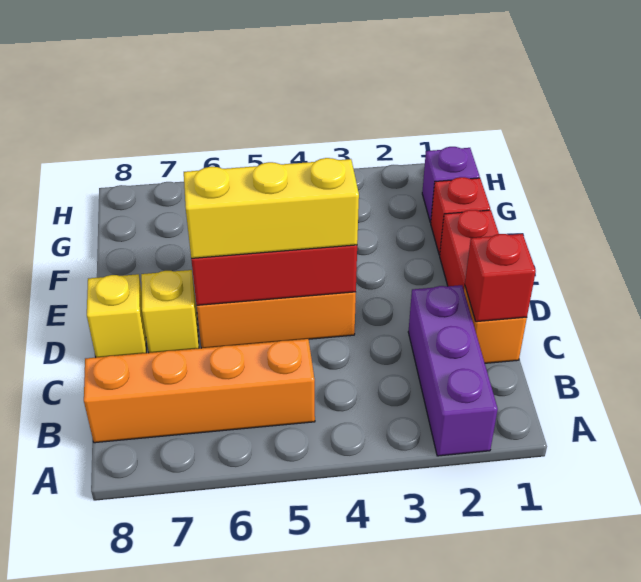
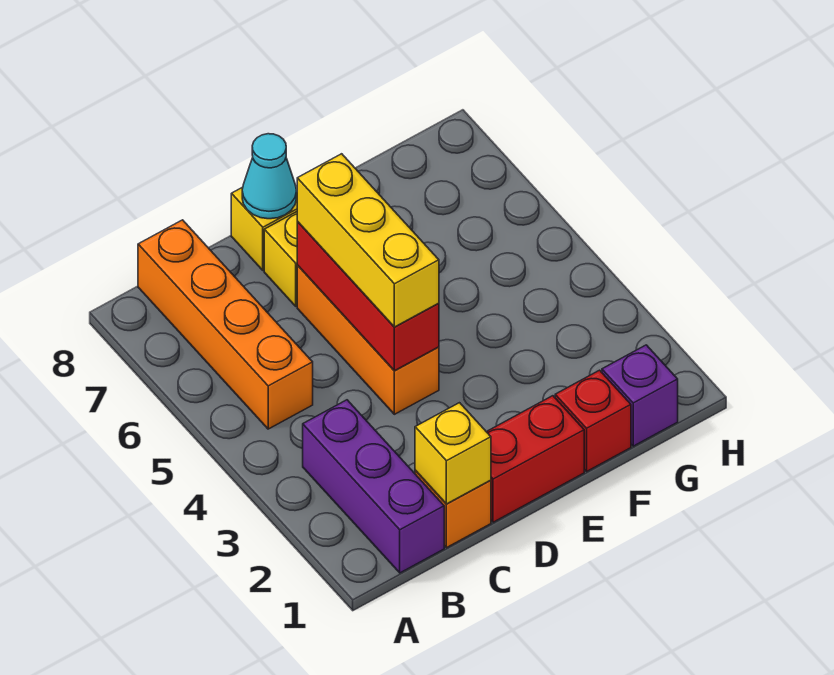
purple brick A2:C2 level 1 -> purple brick B1:B3 level 1
red brick C1 level 2 -> yellow brick C1 level 2
none -> cyan cone D8 level 2

